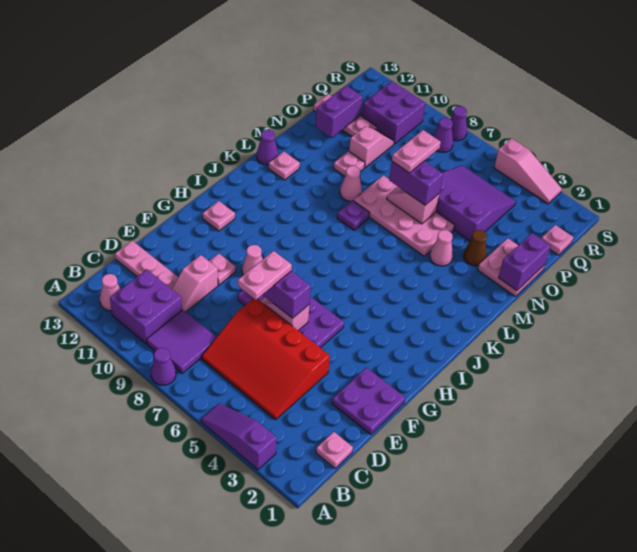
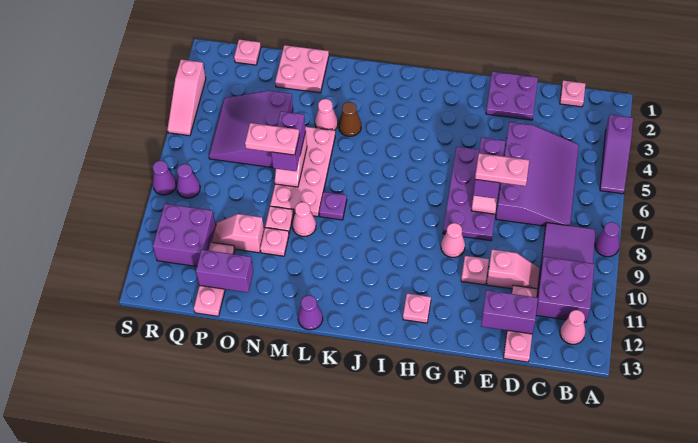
red slope C4:E7 level 1 top E -> purple slope C4:E7 level 1 top E
pink plate L12 level 1 -> pink plate N9 level 1
purple brick N1:O1 level 2 -> purple brick D12:E12 level 2
brown cone N3 level 1 -> brown cone L4 level 1
pink slope S3:S5 level 1 top 5 -> pink slope S3:S5 level 1 top 3

